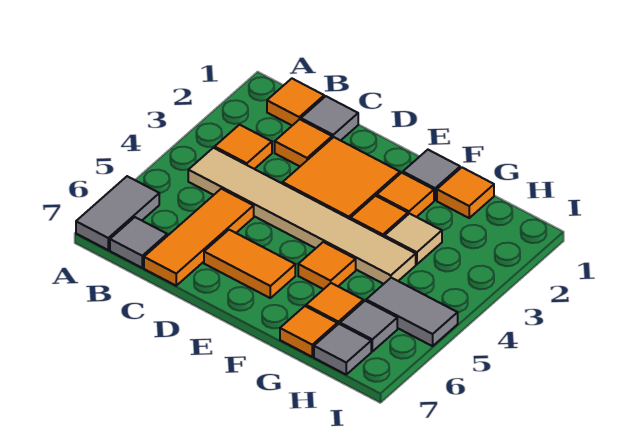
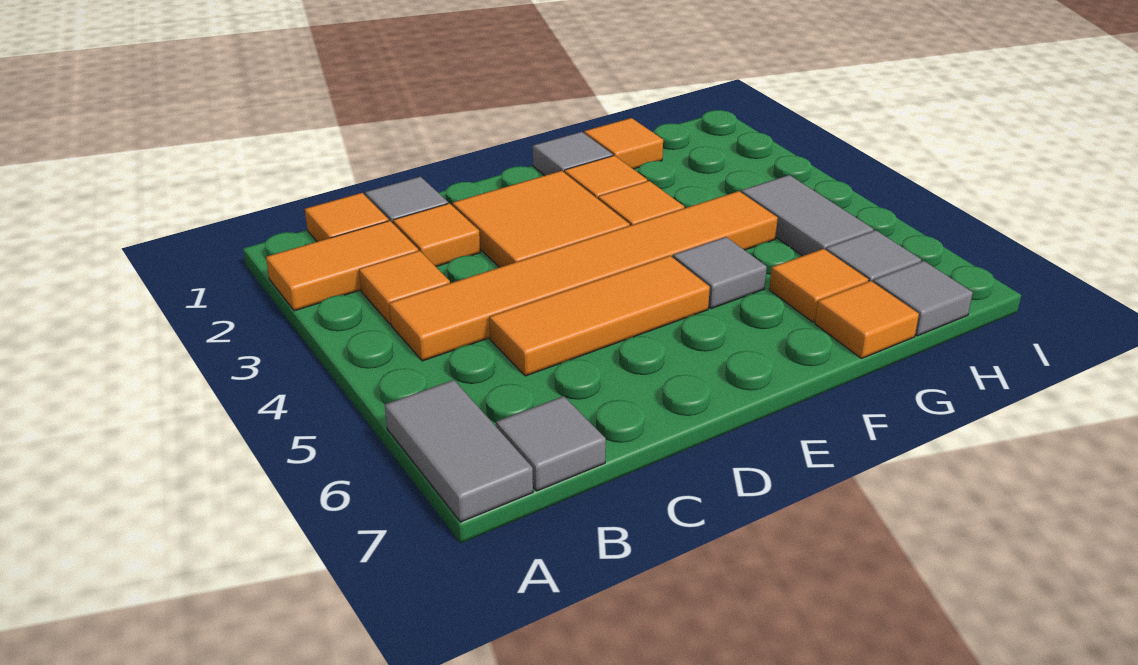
tan tile B4:G4 level 1 -> orange tile B4:G4 level 1
orange tile C5:C7 level 1 -> orange tile C5:E5 level 1
orange tile D6:E6 level 1 -> orange tile A2:B2 level 1
orange tile F5 level 1 -> grey tile F5 level 1
tan tile G3 level 1 -> none
grey tile H5:I5 level 1 -> grey tile H4:H5 level 1

